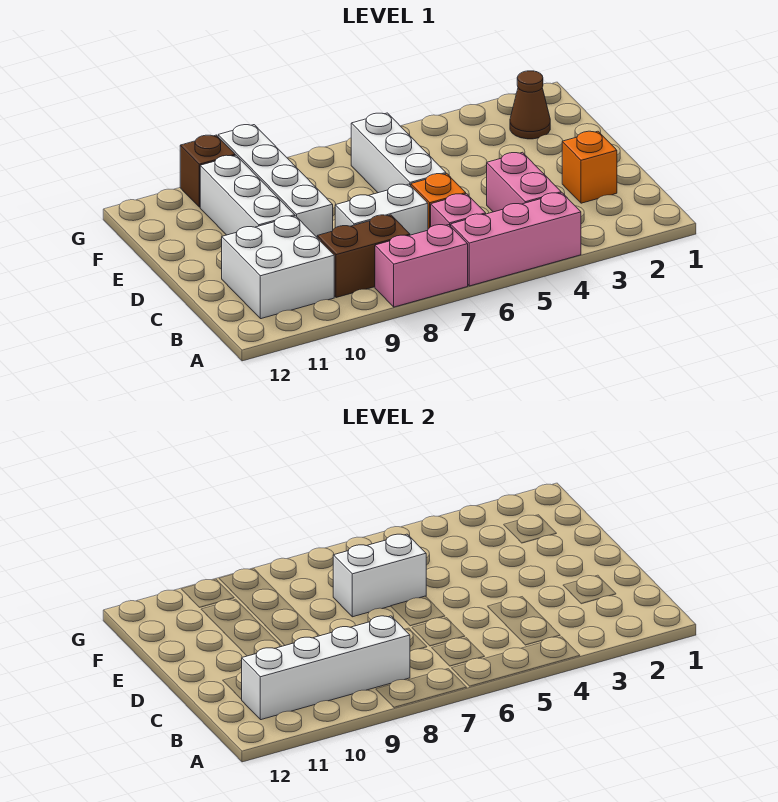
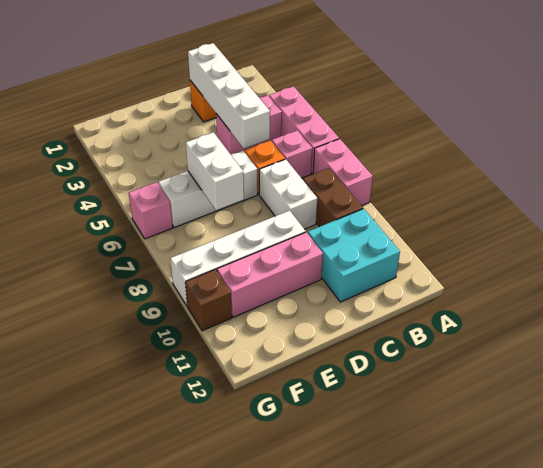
white brick B8:B11 level 2 -> white brick C2:C5 level 2
white brick B10:C11 level 1 -> cyan brick B10:C11 level 1
white brick D10:F10 level 1 -> pink brick D10:F10 level 1
brown cone F2 level 1 -> none
none -> pink brick G6 level 1

